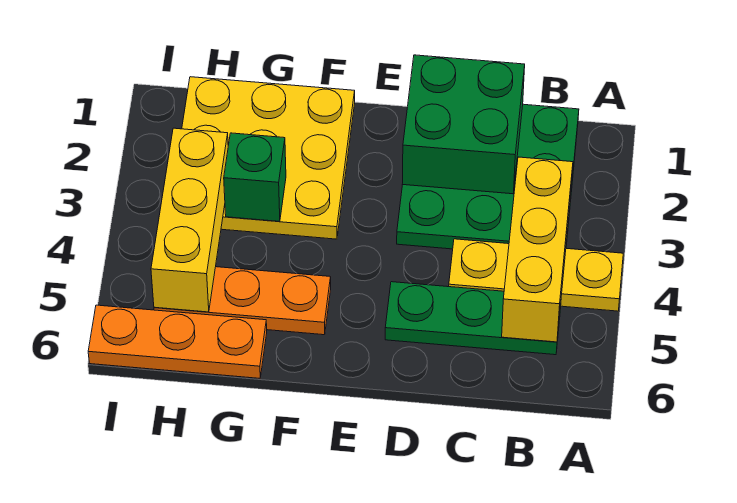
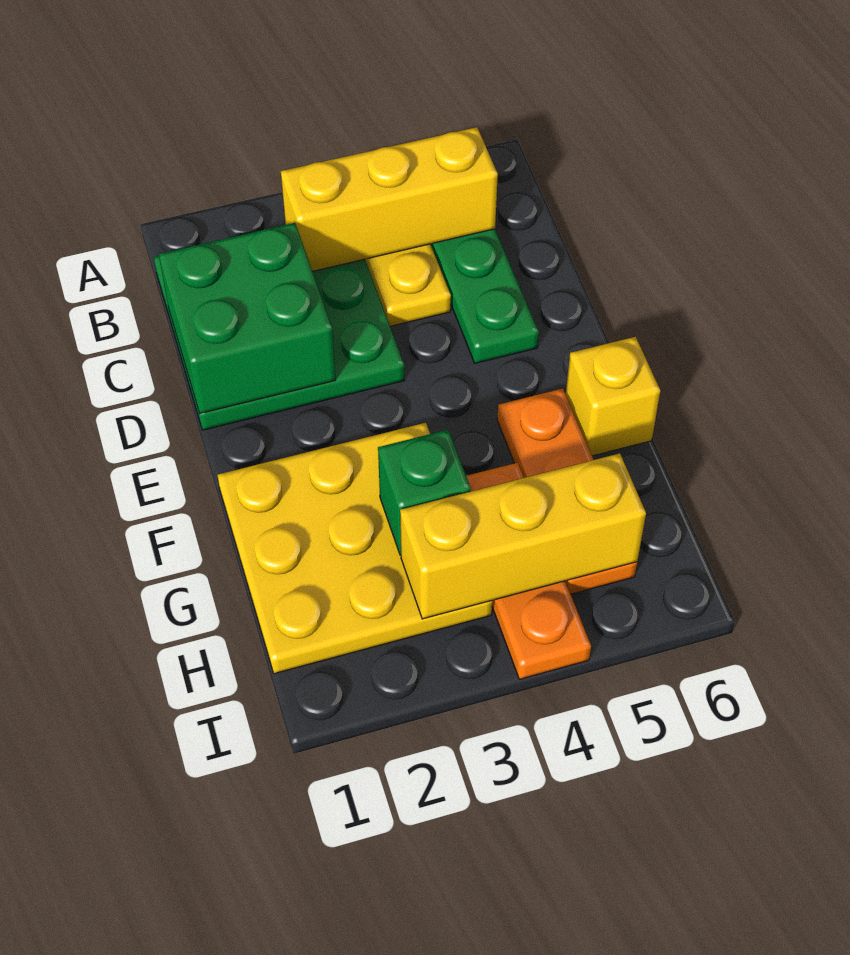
none -> yellow brick F6 level 1
orange plate G6:I6 level 1 -> orange plate G4:I4 level 1

